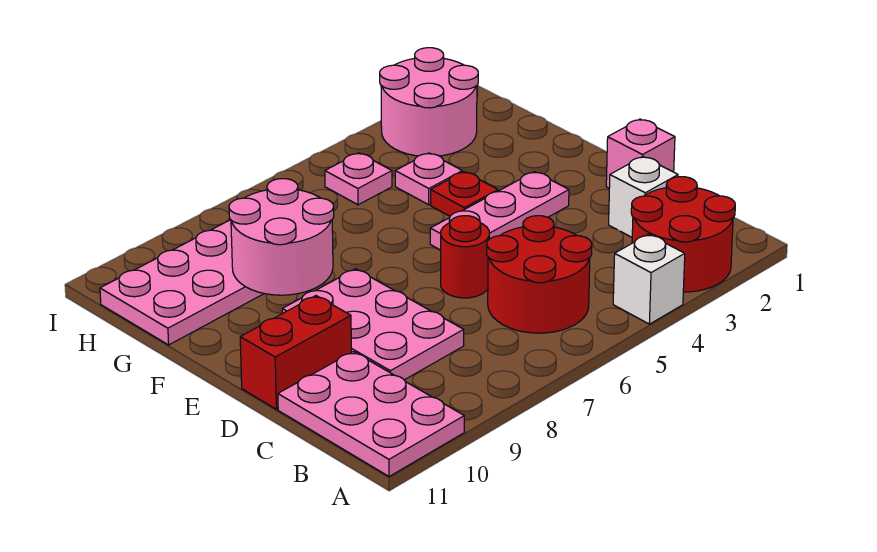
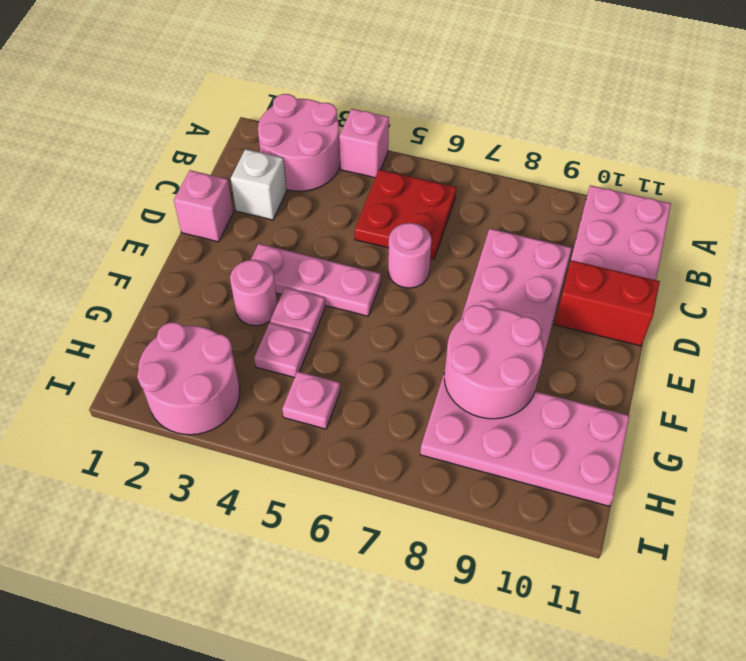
red round brick A2:B3 level 1 -> pink round brick A2:B3 level 1
white brick A4 level 1 -> pink brick A4 level 1
red round brick B5:C6 level 1 -> red plate B5:C6 level 1
red round brick D6 level 1 -> pink round brick D6 level 1
none -> pink round brick F3 level 1
red plate F4 level 1 -> pink plate F4 level 1

